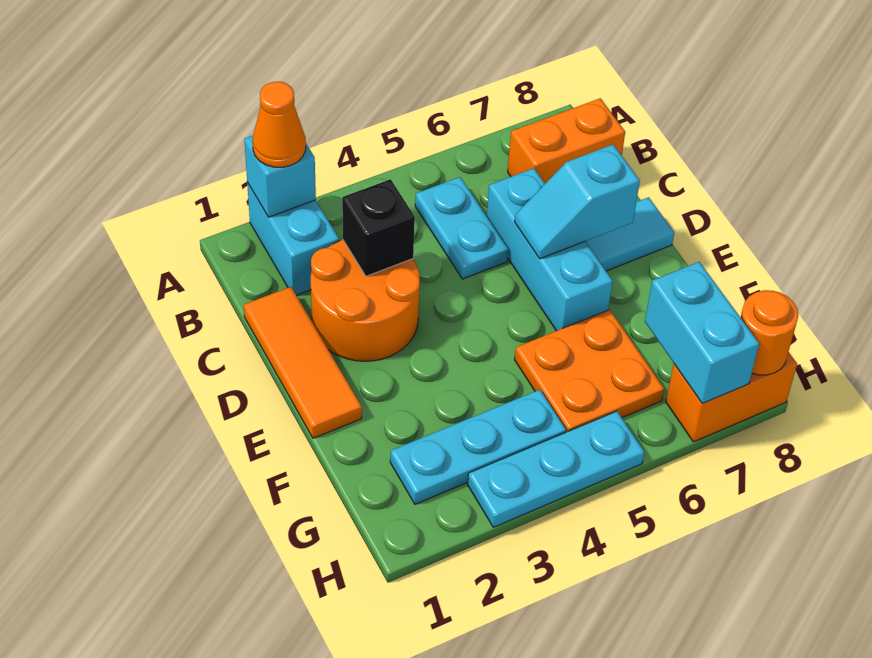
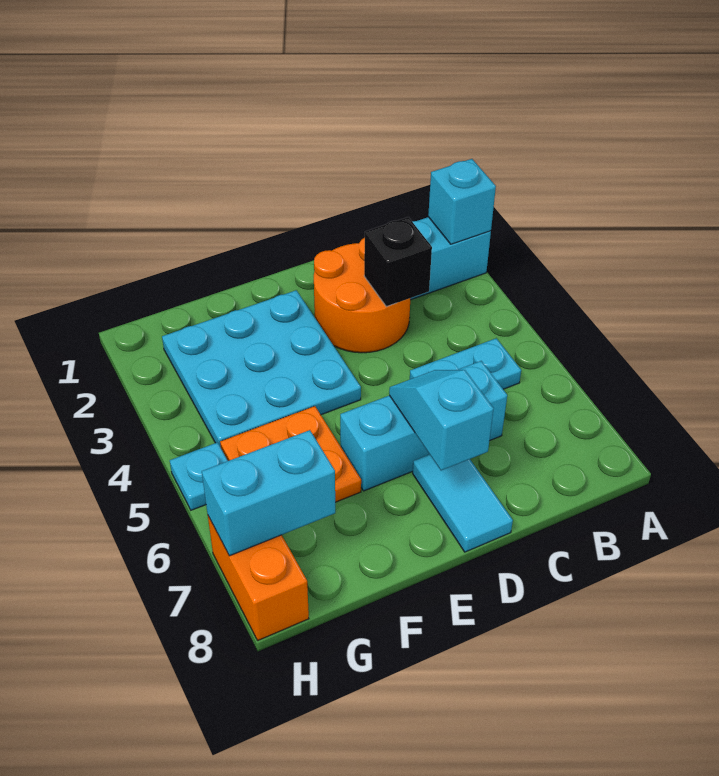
orange cone A2 level 3 -> none
orange brick B7:B8 level 1 -> none
orange tile C1:E1 level 1 -> none
cyan plate G2:G4 level 1 -> cyan plate E2:G4 level 1
cyan plate H3:H5 level 1 -> cyan plate H5 level 1
orange round brick H8 level 2 -> none

